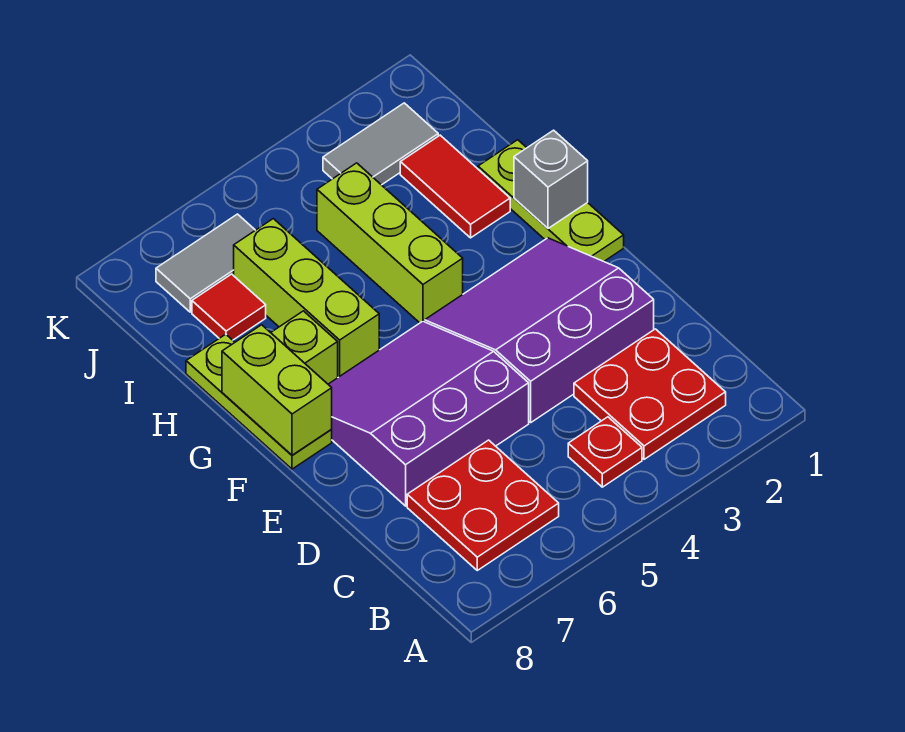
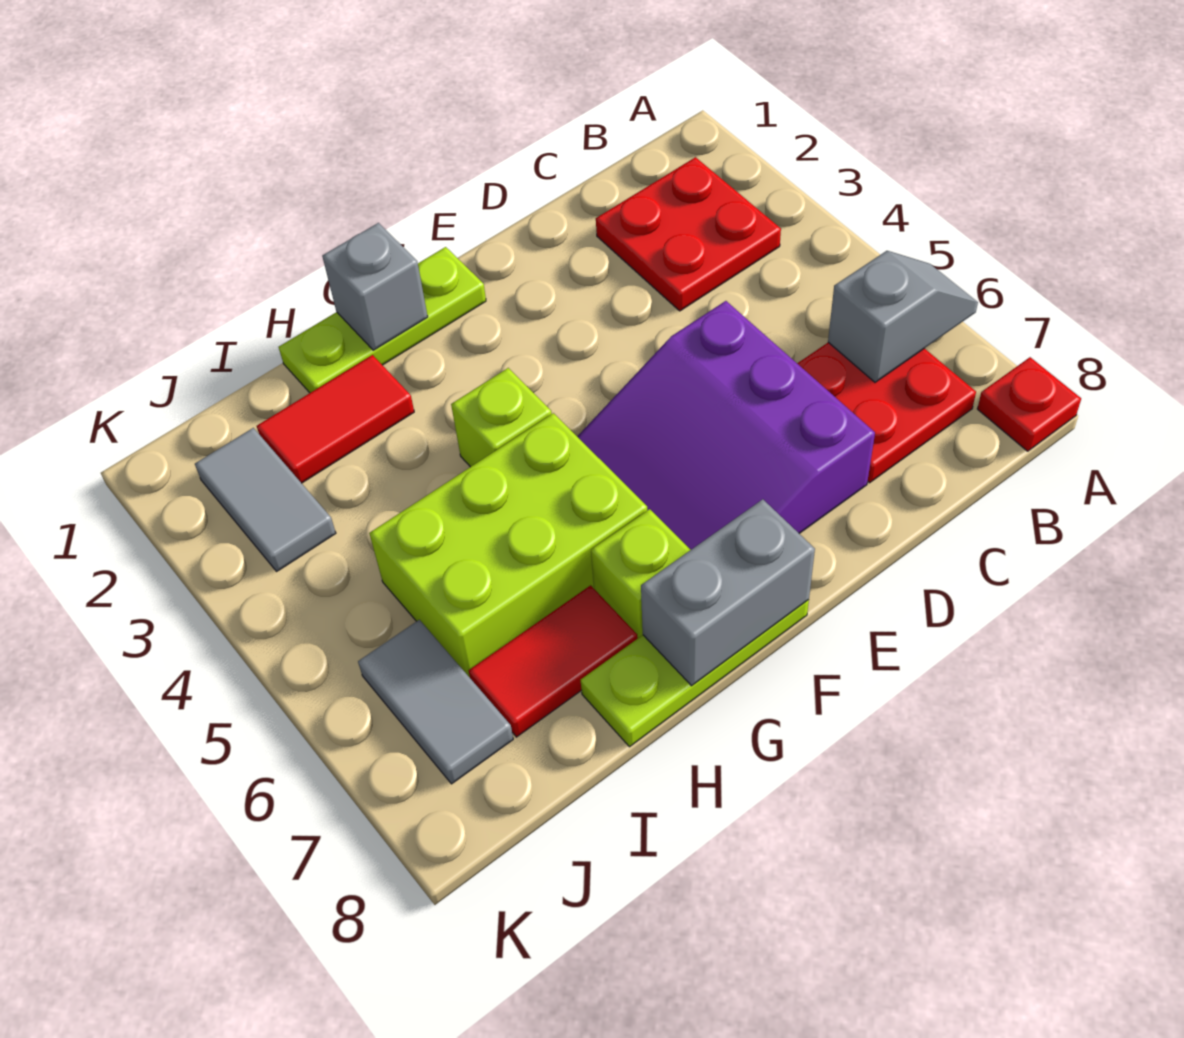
none -> grey slope A6:B6 level 2 top B
red plate B4 level 1 -> red plate A8 level 1
purple slope D2:F4 level 1 top D -> none
lime brick F8:G8 level 2 -> grey brick F8:G8 level 2
lime brick G4:I4 level 1 -> lime brick G4 level 1
lime brick G6:I6 level 1 -> lime brick G5:I6 level 1
red tile I7 level 1 -> red tile H7:I7 level 1

